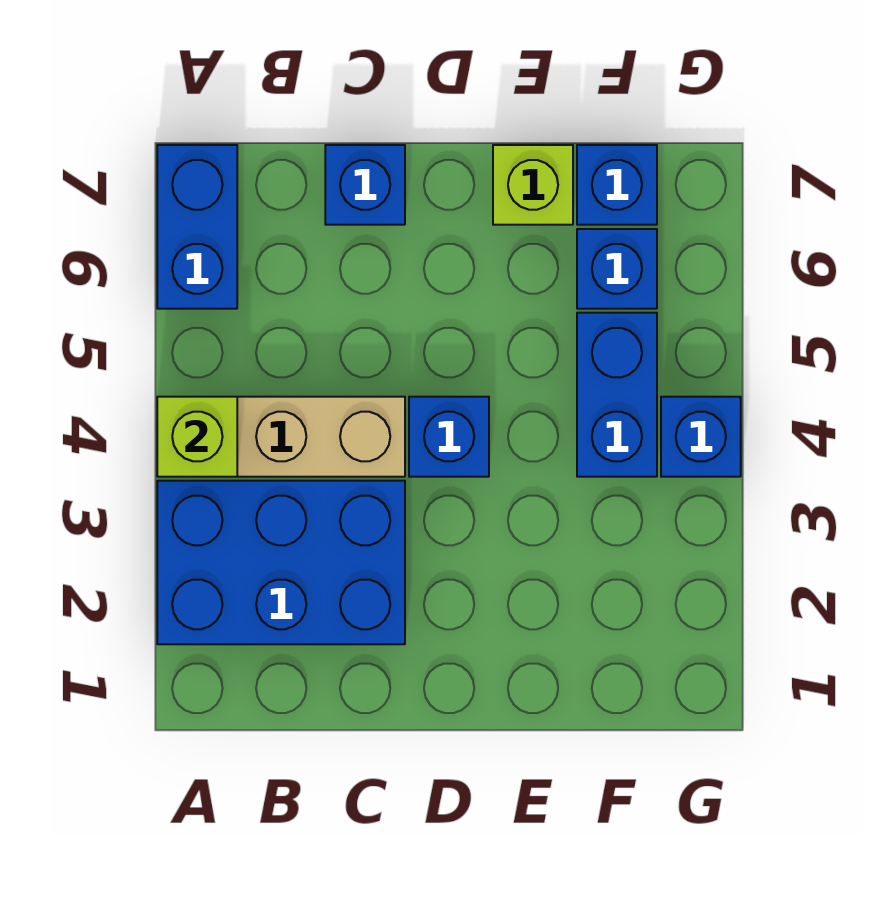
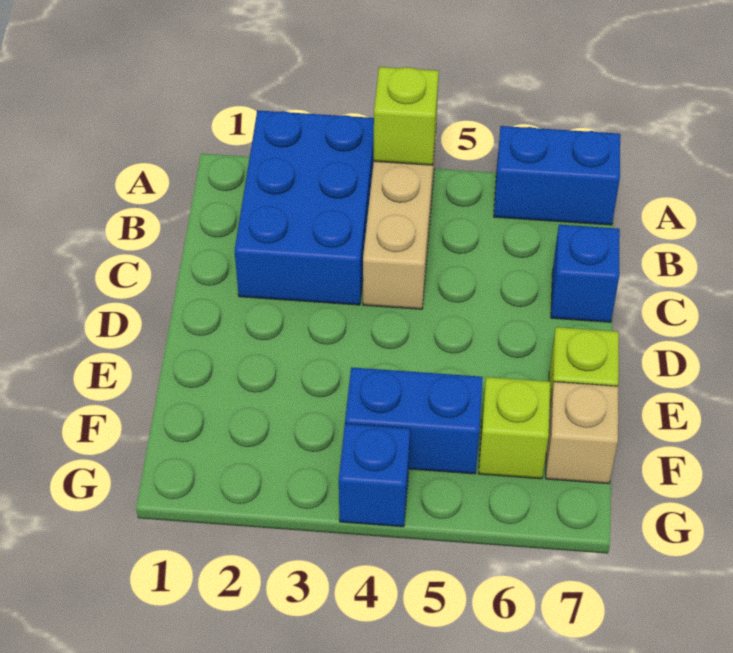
blue brick D4 level 1 -> none
blue brick F6 level 1 -> lime brick F6 level 1
blue brick F7 level 1 -> tan brick F7 level 1

